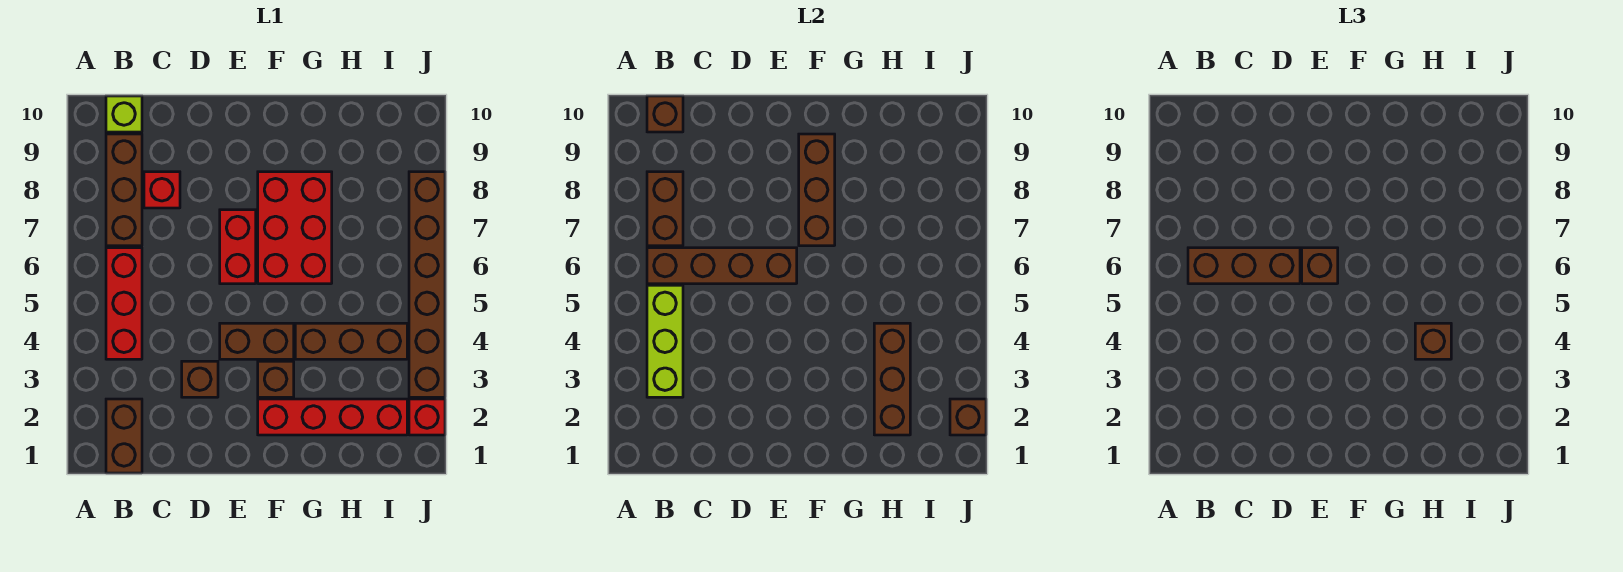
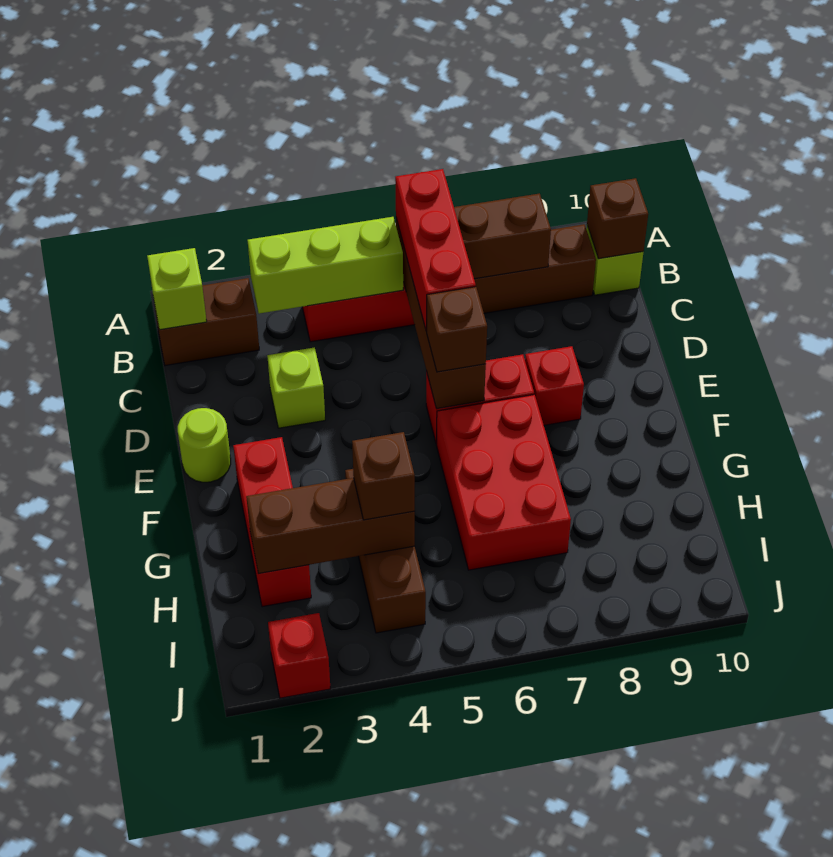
none -> lime brick B1 level 2
brown brick B6:D6 level 3 -> red brick B6:D6 level 3
red brick C8 level 1 -> red brick E8 level 1
brown brick D3 level 1 -> lime brick D3 level 1
none -> lime round brick E1 level 1
brown brick E4:F4 level 1 -> none
red brick F2:I2 level 1 -> red brick F2:H2 level 1
brown brick F3 level 1 -> none
red brick F6:G8 level 1 -> red brick F6:H7 level 1
brown brick F7:F9 level 2 -> none
brown brick J2 level 2 -> none
brown brick J3:J8 level 1 -> none

